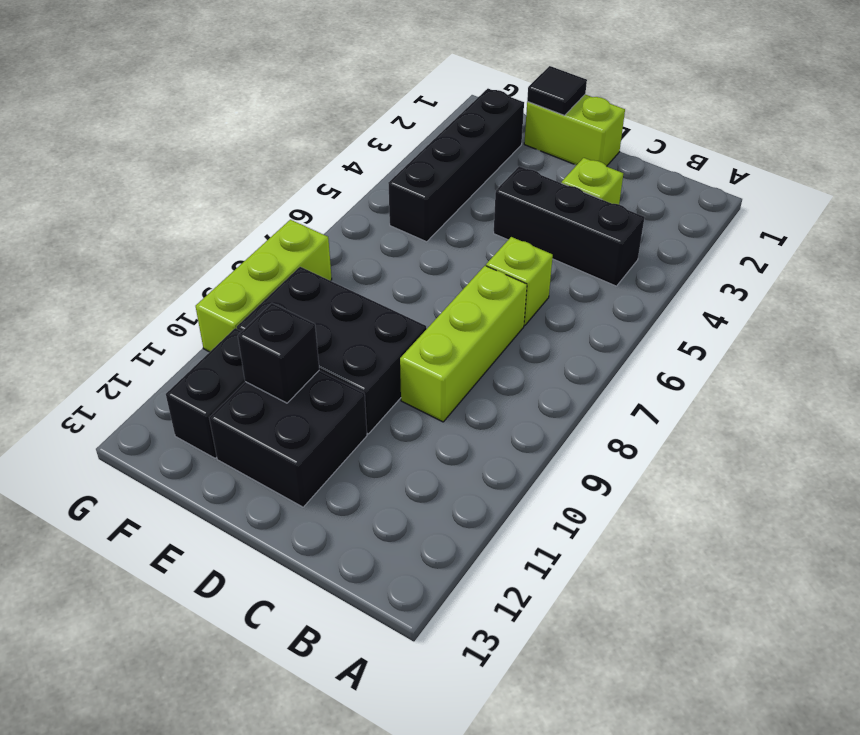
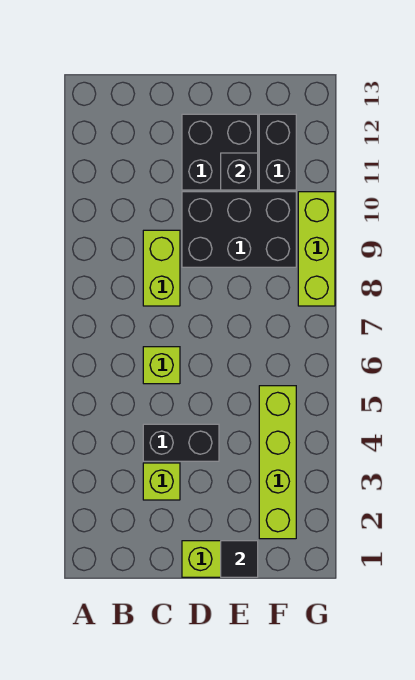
black brick B4:D4 level 1 -> black brick C4:D4 level 1
lime brick C7:C9 level 1 -> lime brick C8:C9 level 1
black brick F2:F5 level 1 -> lime brick F2:F5 level 1

